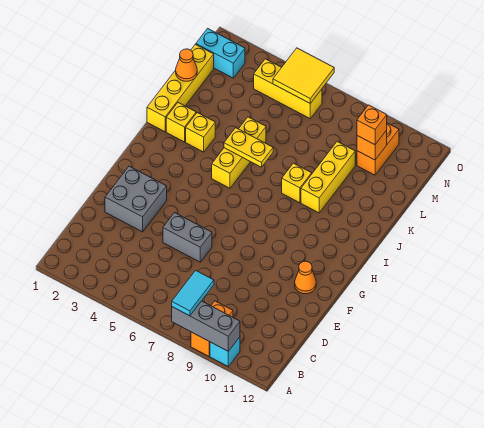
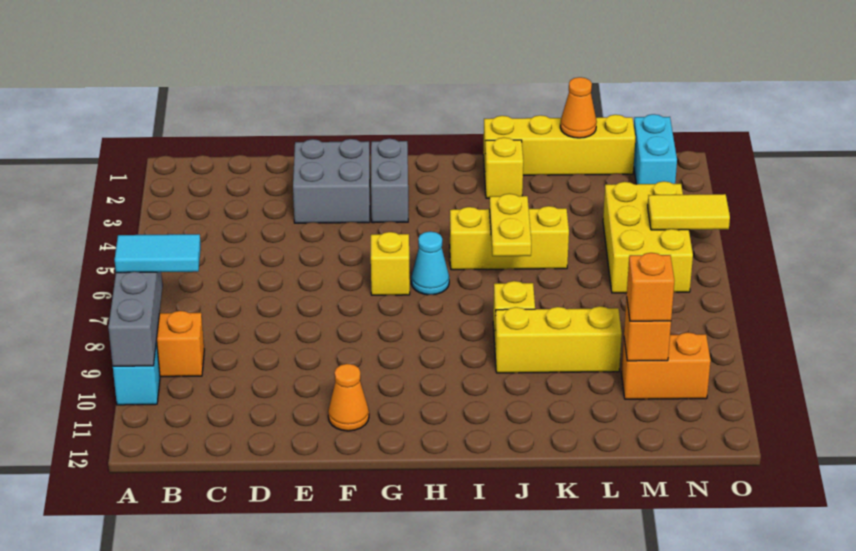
grey brick E5:E6 level 1 -> grey brick G2:G3 level 1
none -> cyan cone H6 level 1
yellow brick J3 level 1 -> yellow brick G6 level 1
yellow brick N4:N6 level 1 -> yellow brick M4:N6 level 1
yellow tile N5:O6 level 2 -> yellow tile N5:O5 level 2

